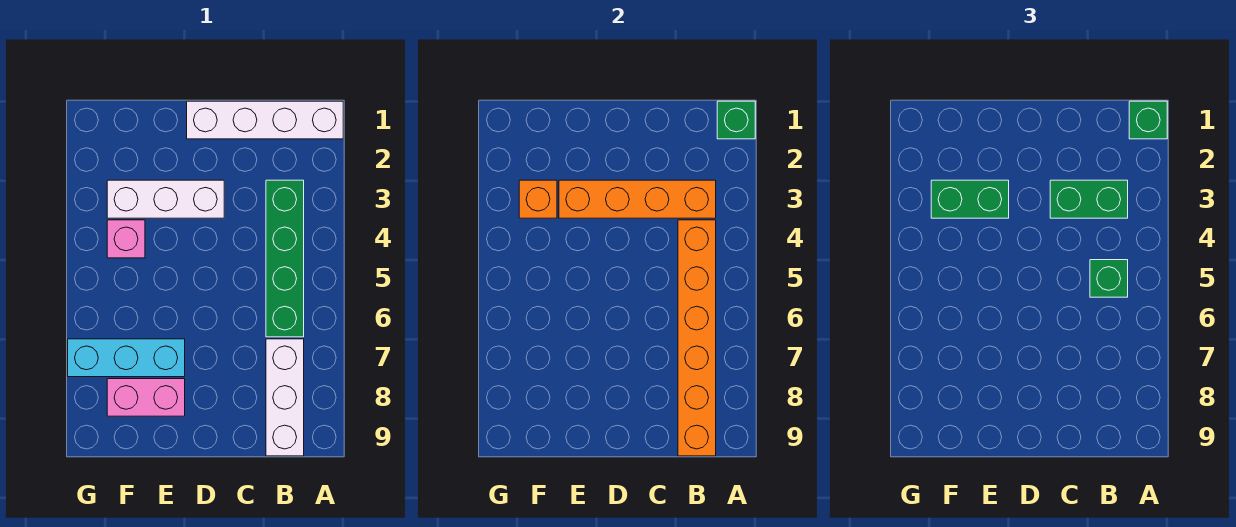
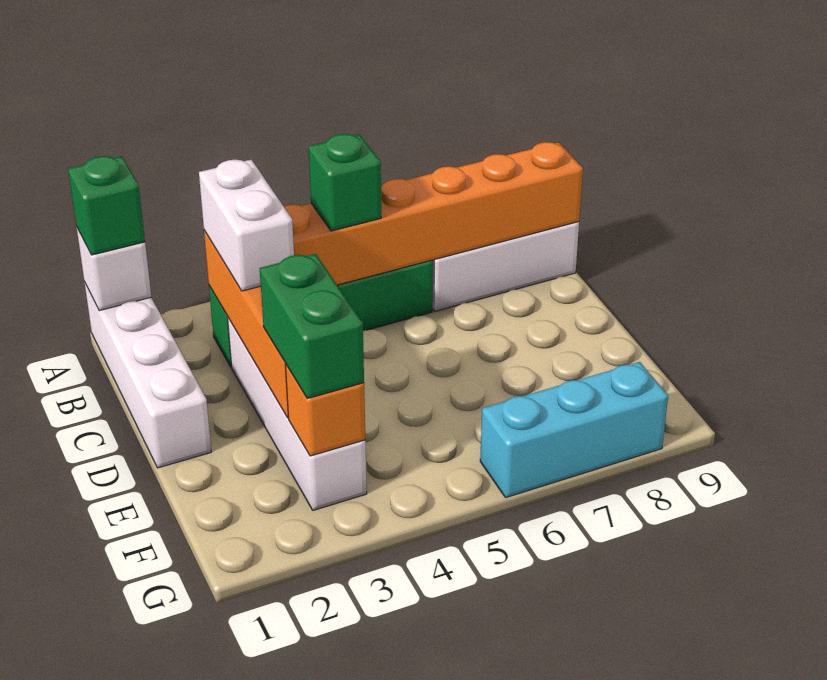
green brick A1 level 2 -> white brick A1 level 2
green brick B3:C3 level 3 -> white brick B3:C3 level 3
white brick D3:F3 level 1 -> white brick C3:F3 level 1
cyan brick E7:G7 level 1 -> cyan brick G6:G8 level 1
pink brick E8:F8 level 1 -> none
pink brick F4 level 1 -> none

